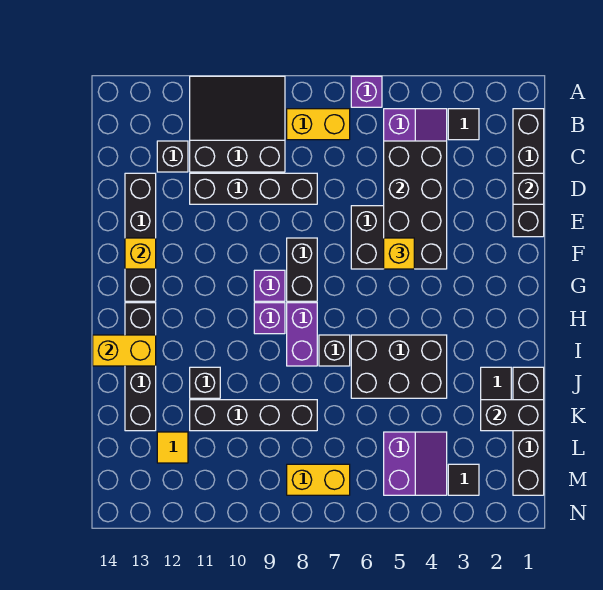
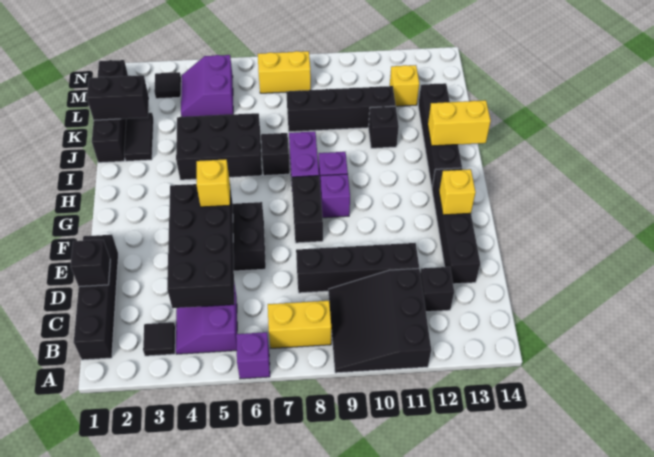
black slope A9:C11 level 1 top C -> black slope A9:C11 level 1 top 11
yellow tile L12 level 1 -> yellow brick L12 level 1

